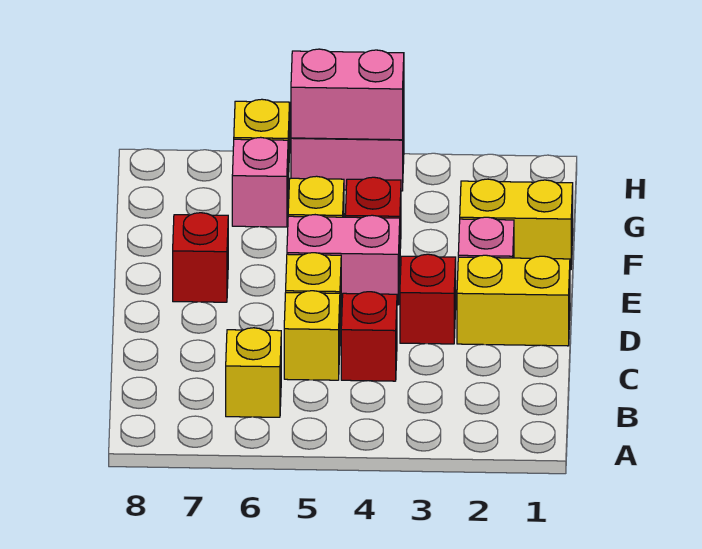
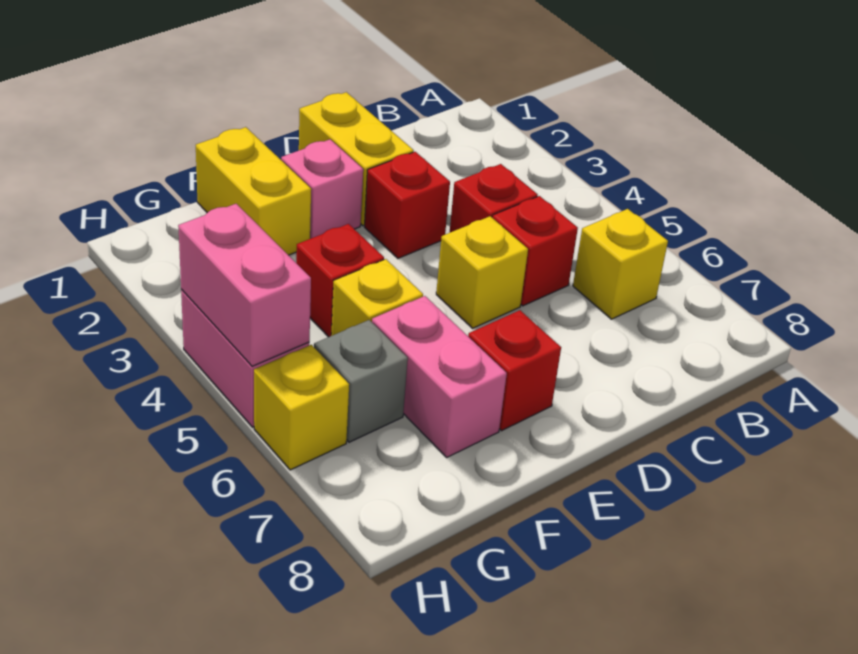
yellow brick C5 level 1 -> red brick C5 level 1
pink brick E4:E5 level 1 -> pink brick F6:F7 level 1
pink brick G6 level 1 -> grey brick G6 level 1

